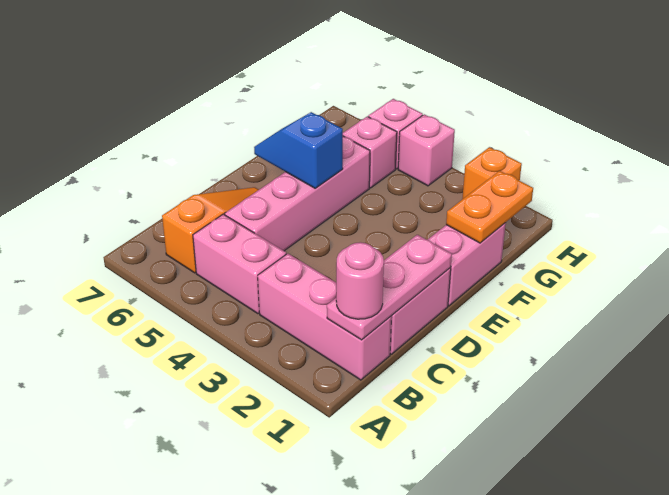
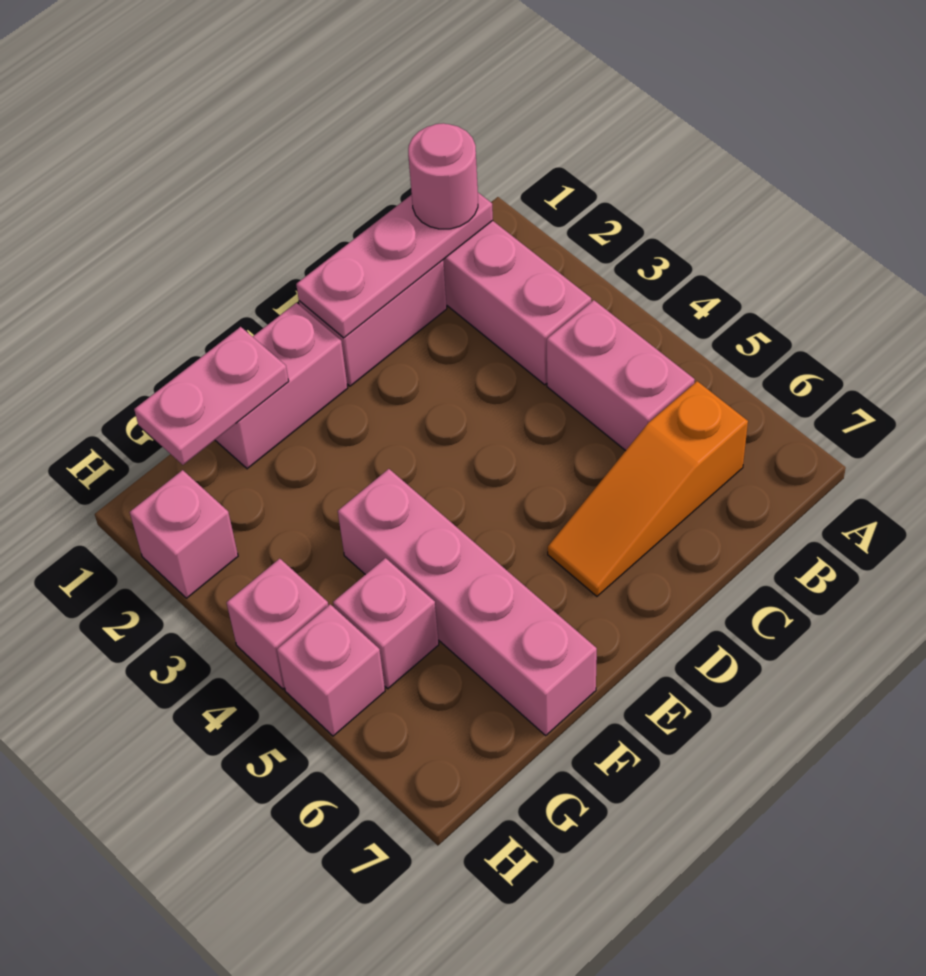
pink brick C5:F5 level 1 -> pink brick F4:F7 level 1
blue slope E5:E6 level 2 top 5 -> none
orange plate F1:G1 level 2 -> pink plate F1:G1 level 2
orange brick H2 level 1 -> pink brick H2 level 1

